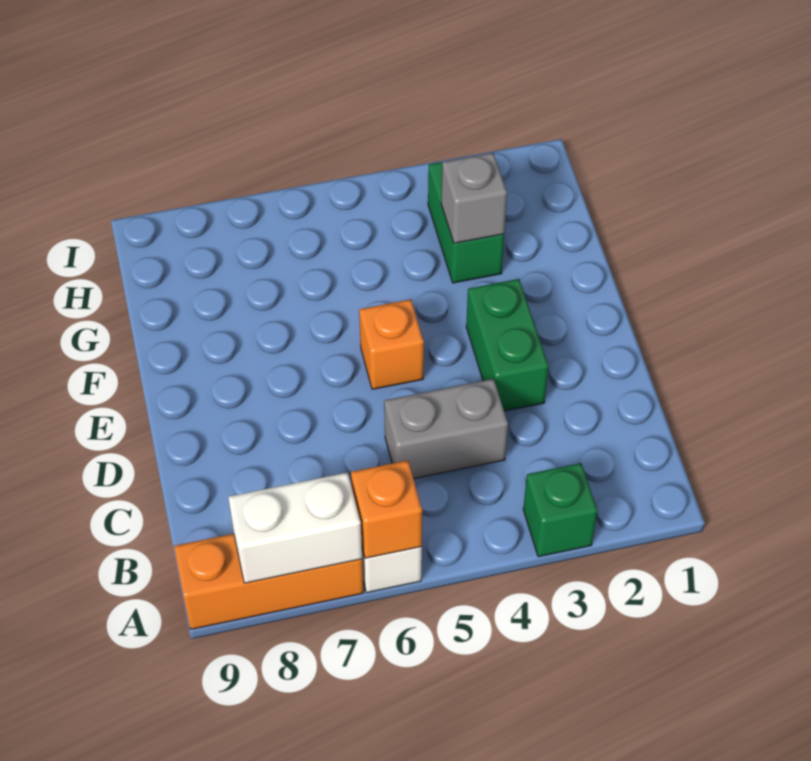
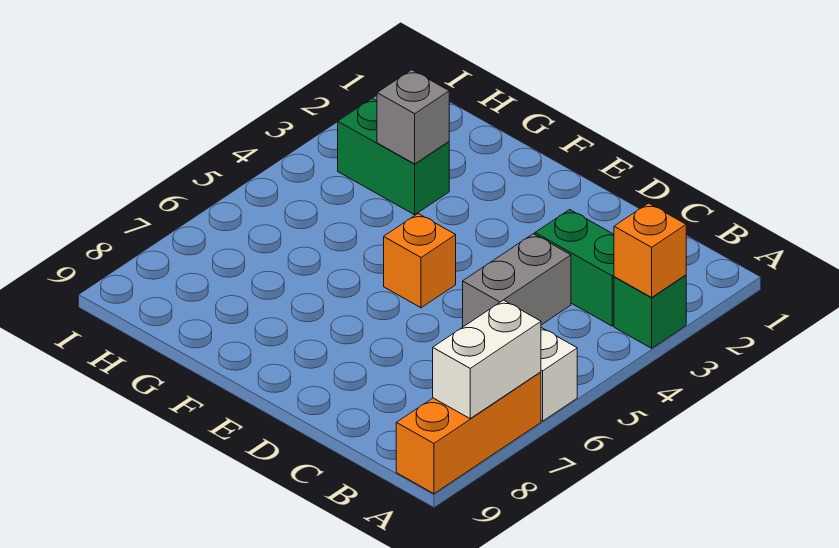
orange brick A6 level 2 -> orange brick A3 level 2
green brick D3:E3 level 1 -> green brick B3:C3 level 1

